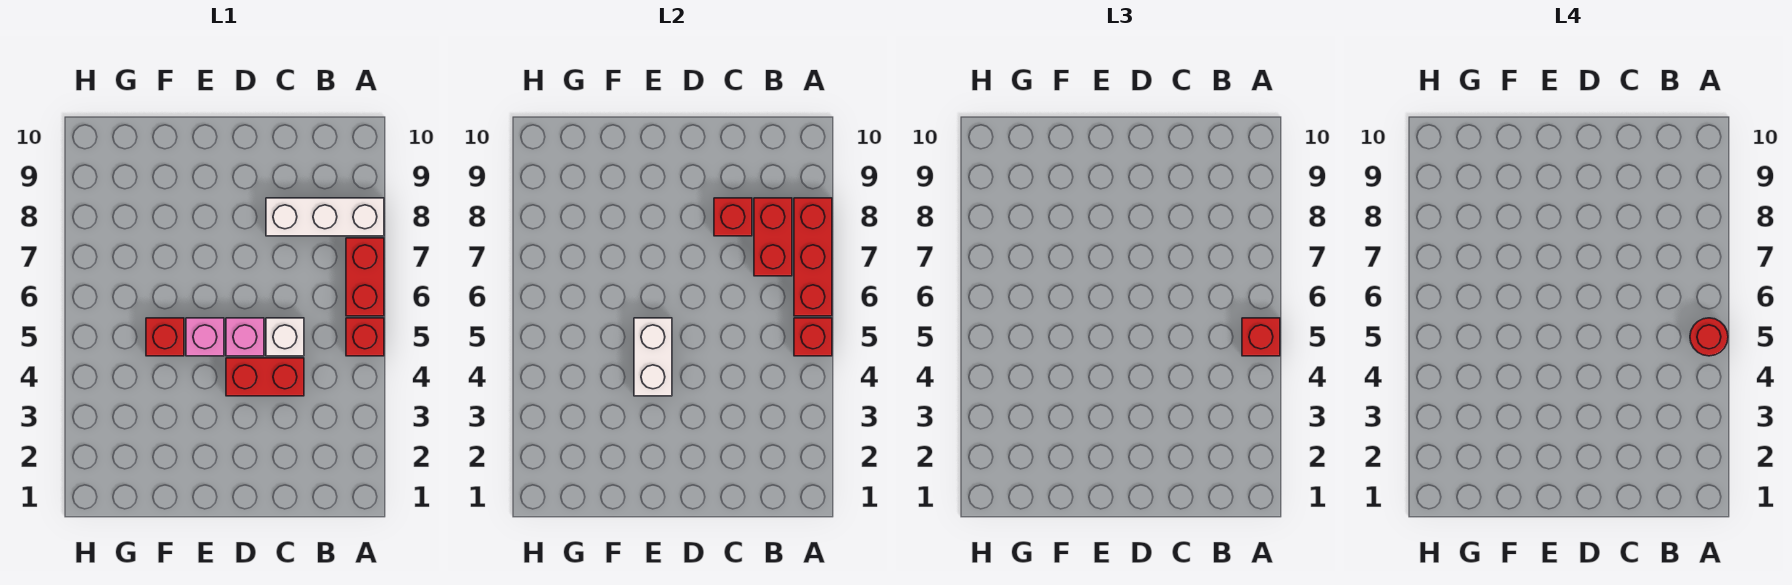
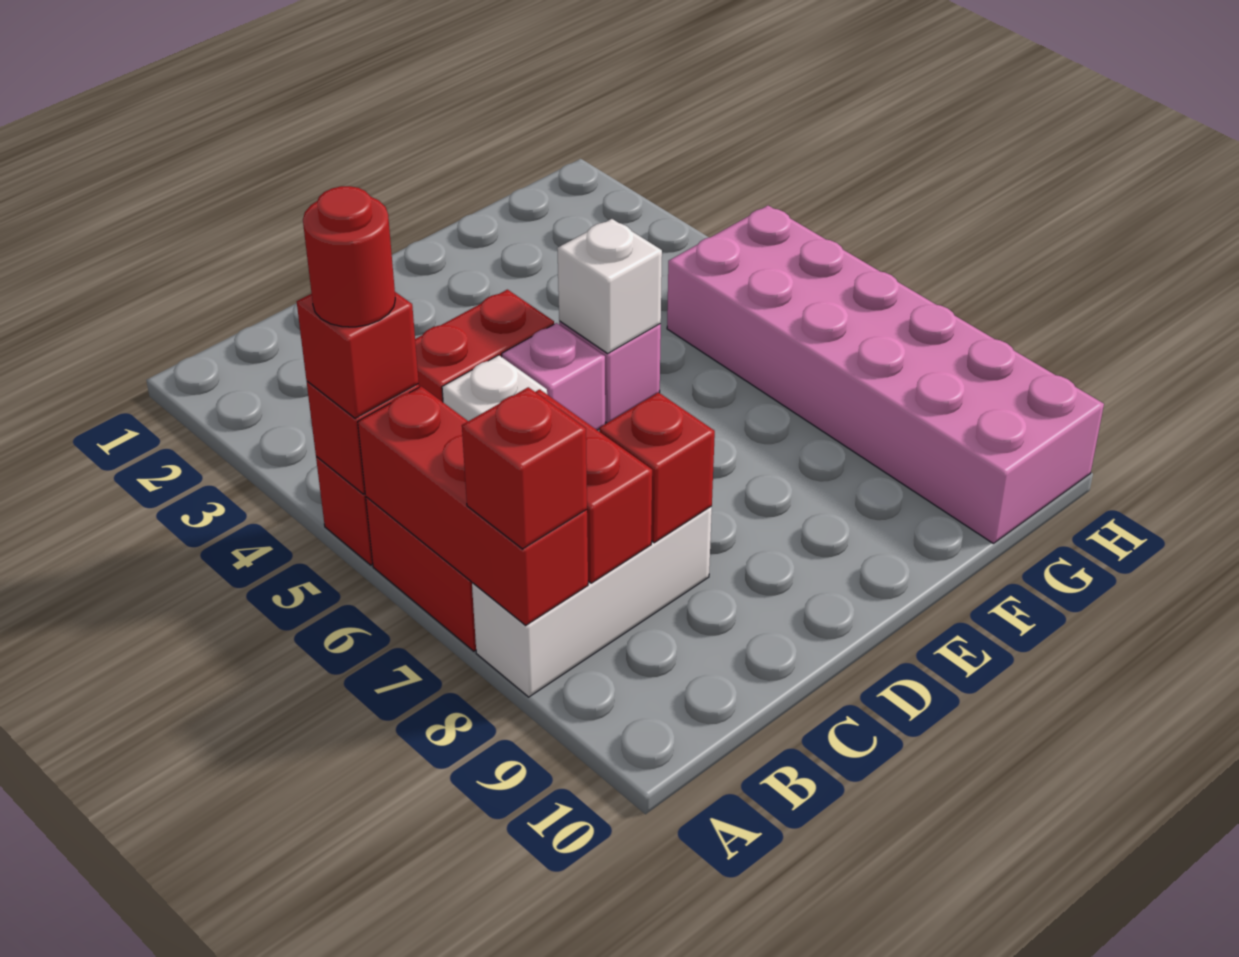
white brick E4:E5 level 2 -> white brick E5 level 2
red brick F5 level 1 -> red brick A8 level 3
none -> pink brick G5:H10 level 1

